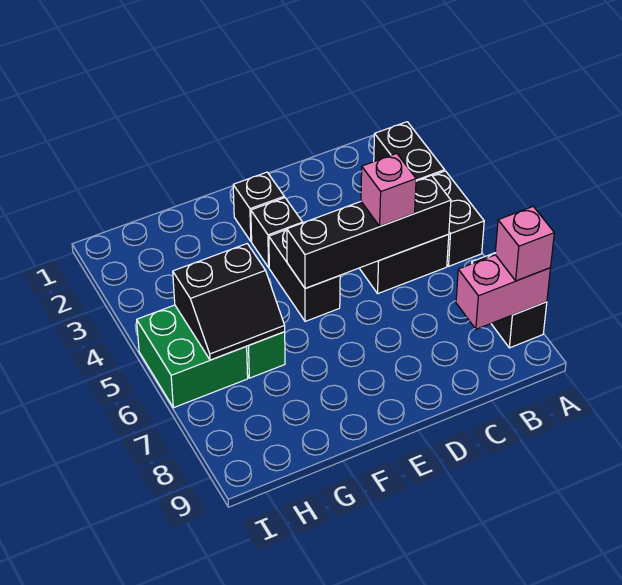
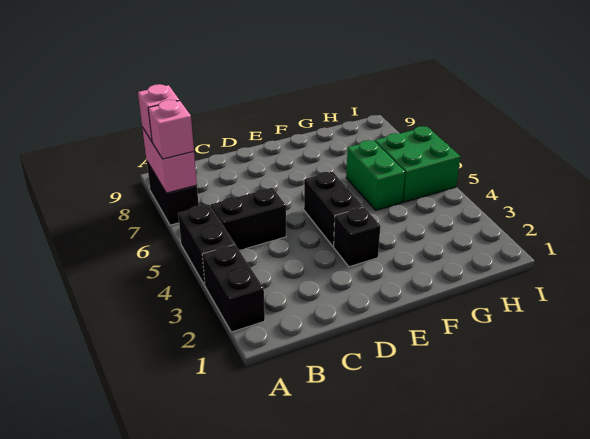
pink brick A8:B8 level 2 -> pink brick A7:A8 level 2
black brick B5:E5 level 2 -> none
pink brick C5 level 3 -> pink brick A7 level 3
black brick E2 level 1 -> none
black slope G5:H6 level 2 top 5 -> none

